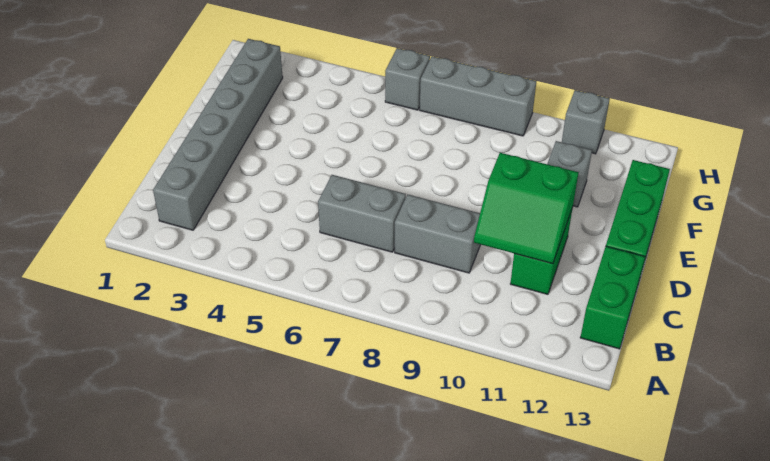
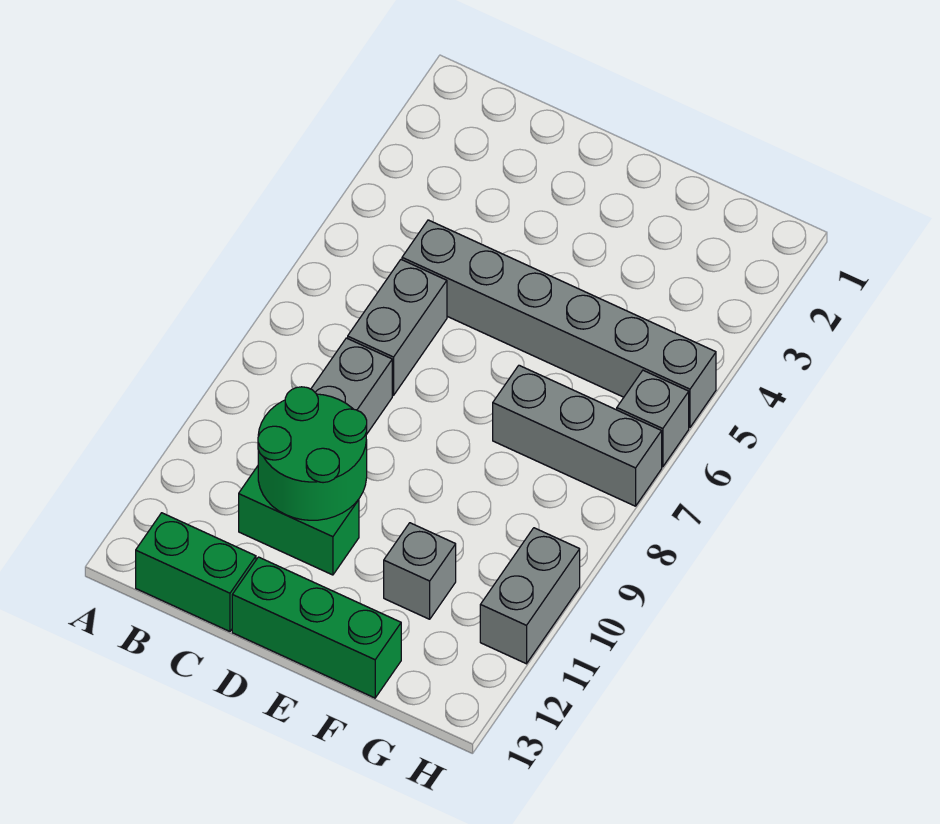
grey brick B2:G2 level 1 -> grey brick C5:H5 level 1
green slope C10:D11 level 2 top D -> green round brick C10:D11 level 2
grey brick H7:H9 level 1 -> grey brick F7:H7 level 1
grey brick H11 level 1 -> grey brick H10:H11 level 1

